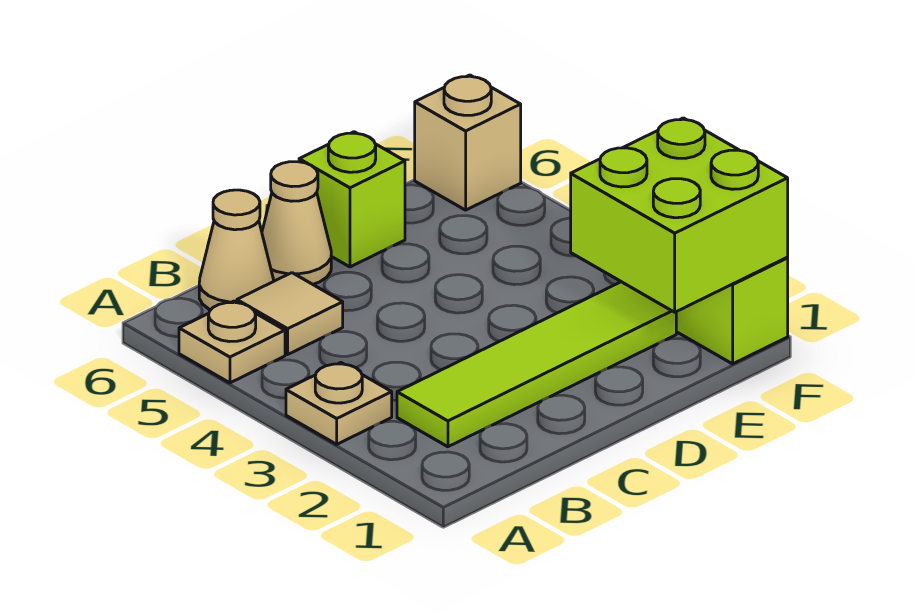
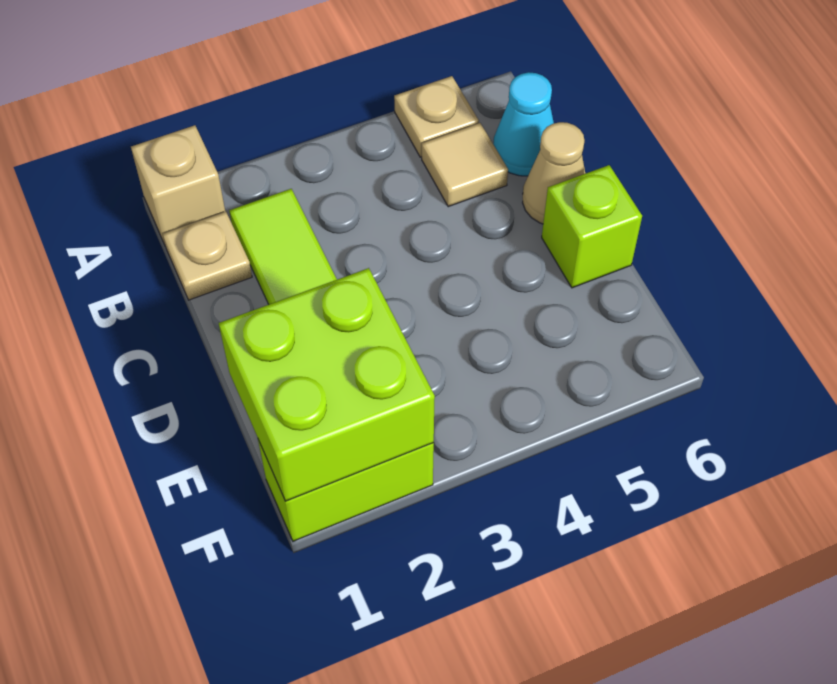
tan plate A3 level 1 -> tan plate B1 level 1
tan cone B6 level 1 -> cyan cone B6 level 1
tan brick F6 level 1 -> tan brick A1 level 1

